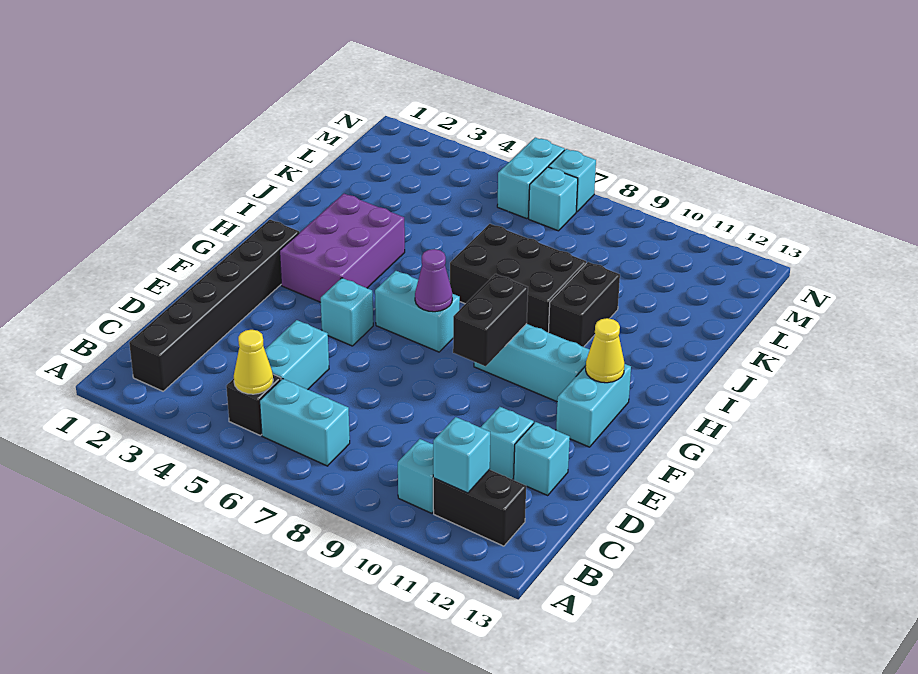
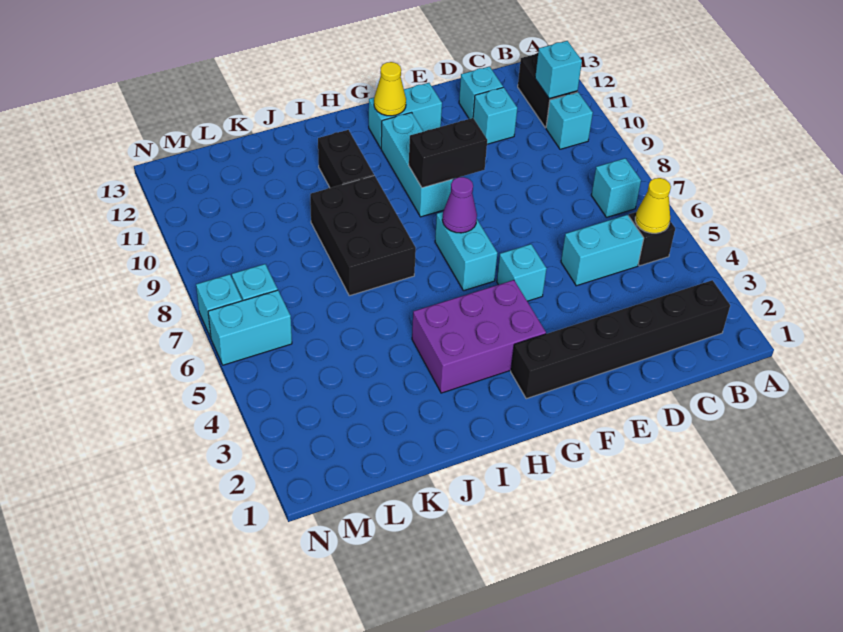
cyan brick B6:B7 level 1 -> cyan brick B7 level 1
black brick I10:J10 level 1 -> black brick I10:I11 level 1

